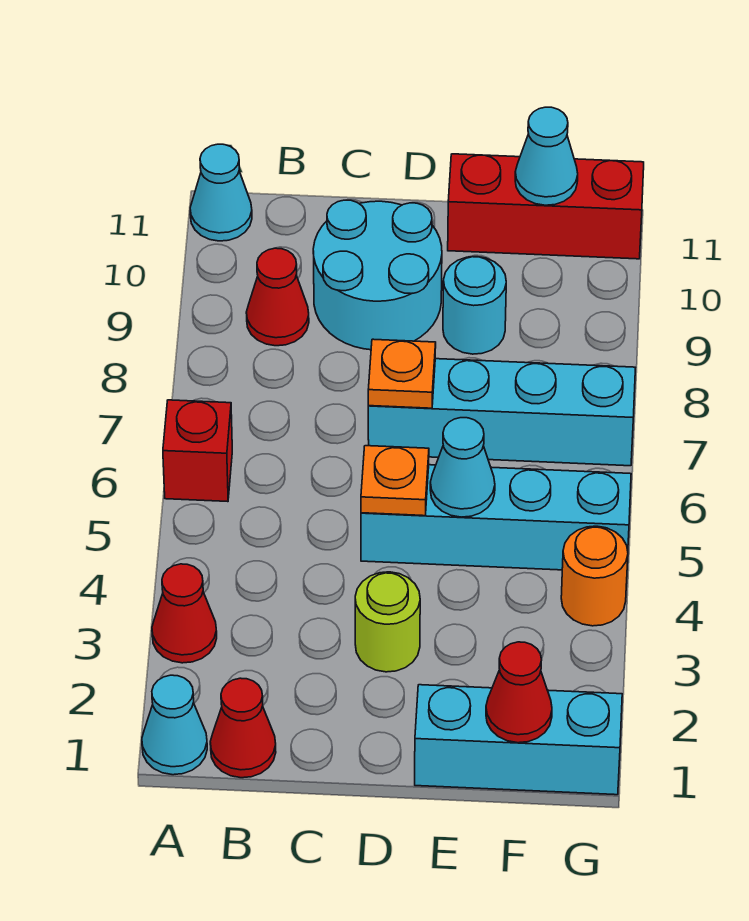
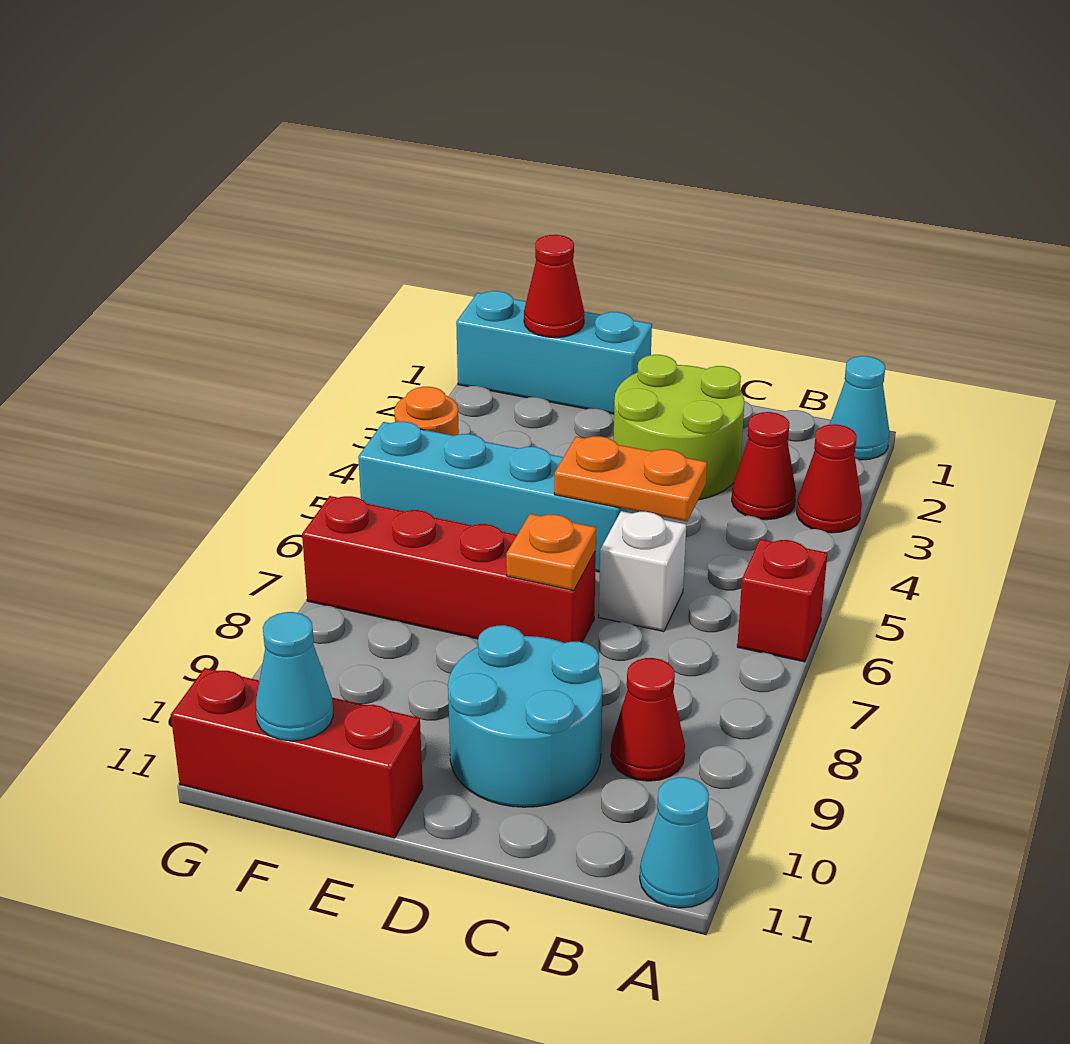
red cone B1 level 1 -> red cone B3 level 1
none -> white brick C6 level 1
lime round brick D3 level 1 -> lime round brick C2:D3 level 1
orange plate D5 level 2 -> orange plate C5:D5 level 2
cyan brick D7:G7 level 1 -> red brick D7:G7 level 1
cyan cone E5 level 2 -> none
cyan round brick E9 level 1 -> none

